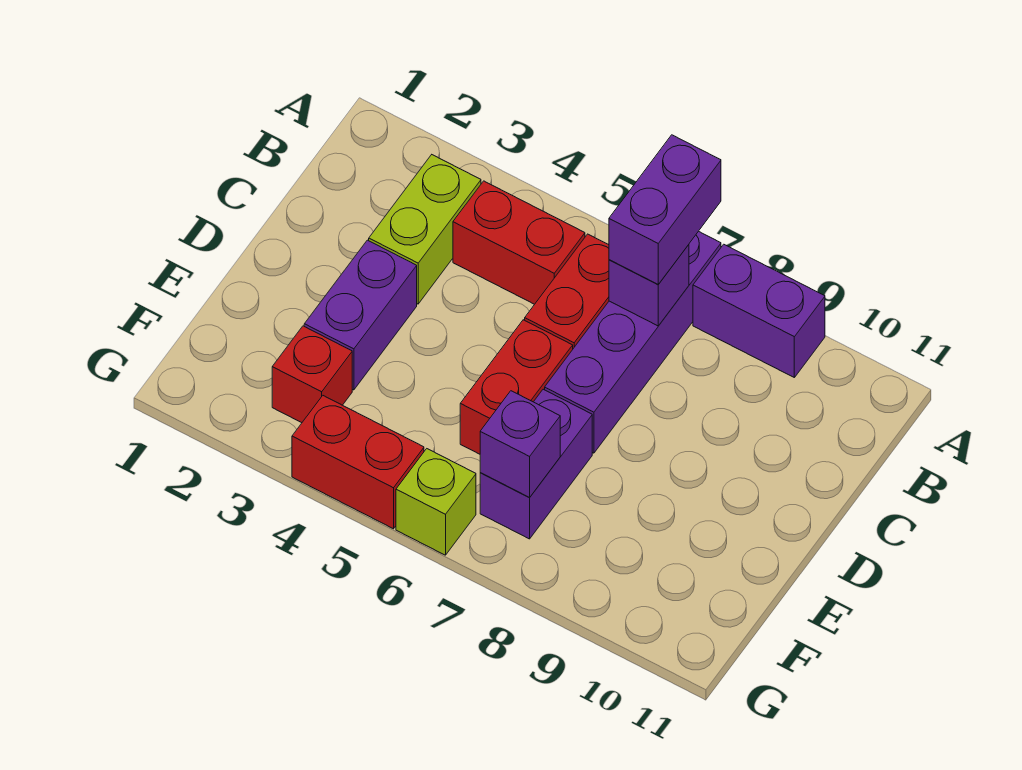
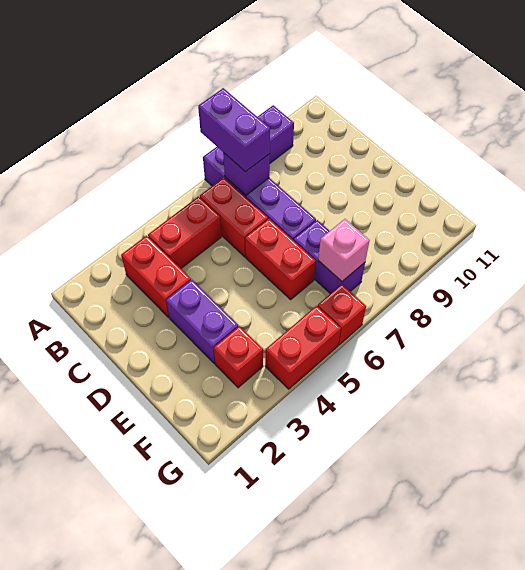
lime brick B3:C3 level 1 -> red brick B3:C3 level 1
purple brick F7 level 2 -> pink brick F7 level 2
lime brick G6 level 1 -> red brick G6 level 1

